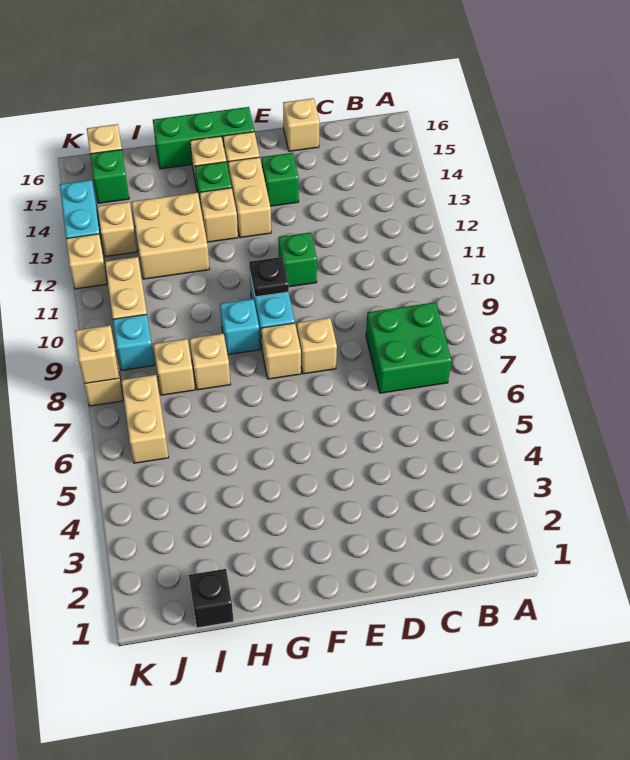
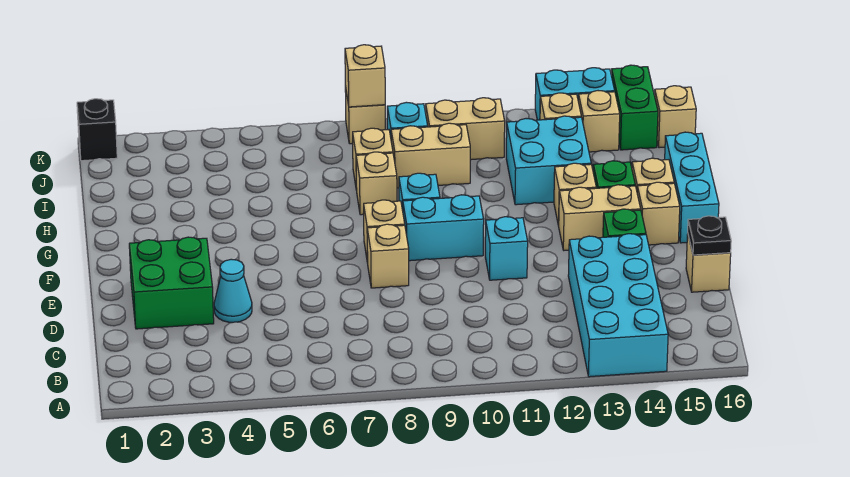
none -> cyan brick A13:D14 level 1
green brick B7:C8 level 1 -> green brick D2:E3 level 1
none -> cyan cone D4 level 1
green brick E11 level 1 -> cyan brick E11 level 1
black plate F10 level 2 -> black plate D16 level 2
green brick F16:H16 level 1 -> cyan brick F16:H16 level 1
tan brick H12:I13 level 1 -> cyan brick H12:I13 level 1
black brick I1 level 1 -> black brick K1 level 1
tan brick J6:J7 level 1 -> tan brick I9:I10 level 1
green brick J15 level 1 -> green brick J15:K15 level 1
tan brick K12 level 1 -> tan brick J14 level 1

